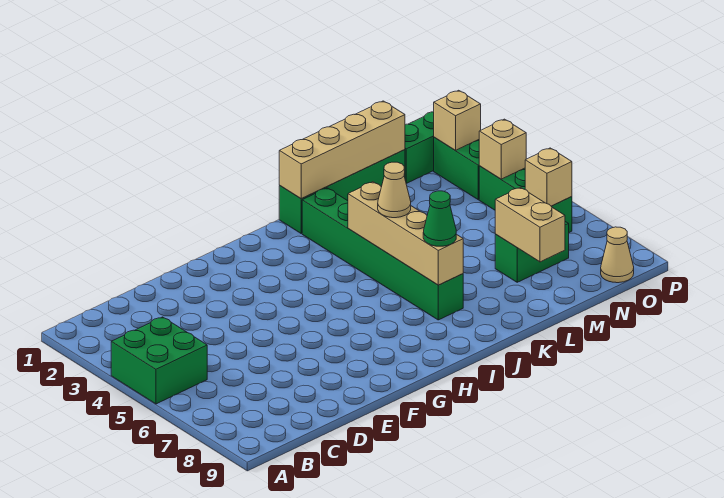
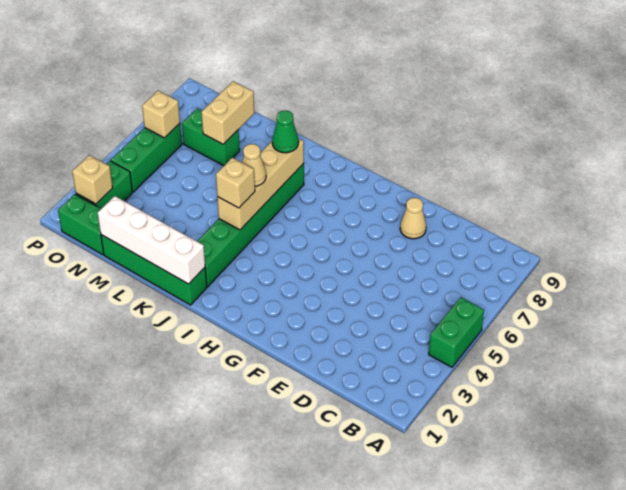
green brick A4:B5 level 1 -> green brick A4:A5 level 1
tan brick J1:M1 level 2 -> white brick J1:M1 level 2
tan brick O4 level 2 -> tan brick J4 level 3
tan cone O9 level 1 -> tan cone E8 level 1

